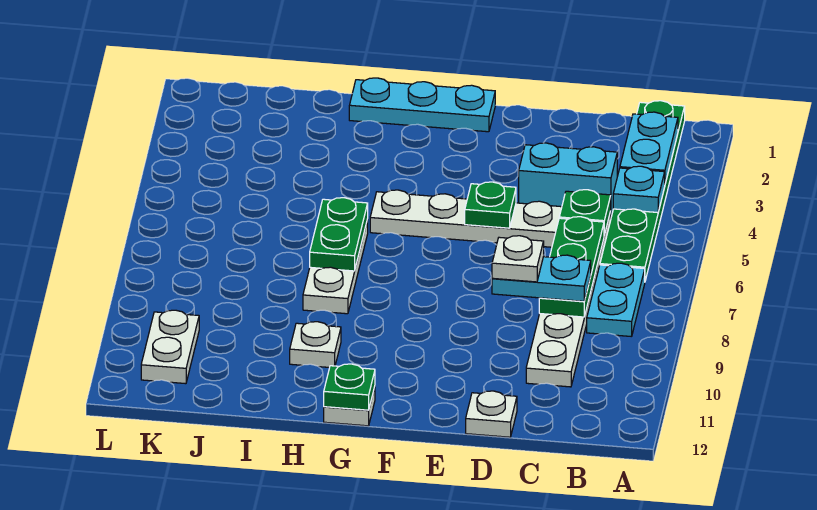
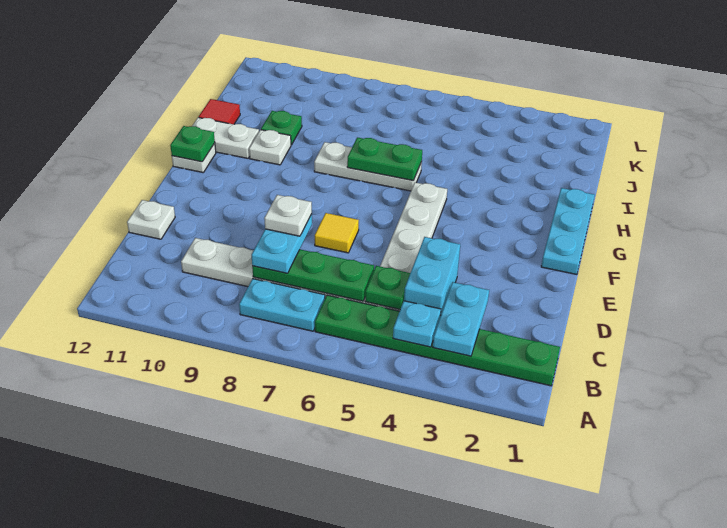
cyan plate B2:B3 level 2 -> cyan plate B3:C3 level 2
green plate E5 level 2 -> green plate I10 level 1
none -> yellow tile E7 level 1
none -> red tile I12 level 1
white plate K10:K11 level 1 -> white plate H11:H12 level 1

